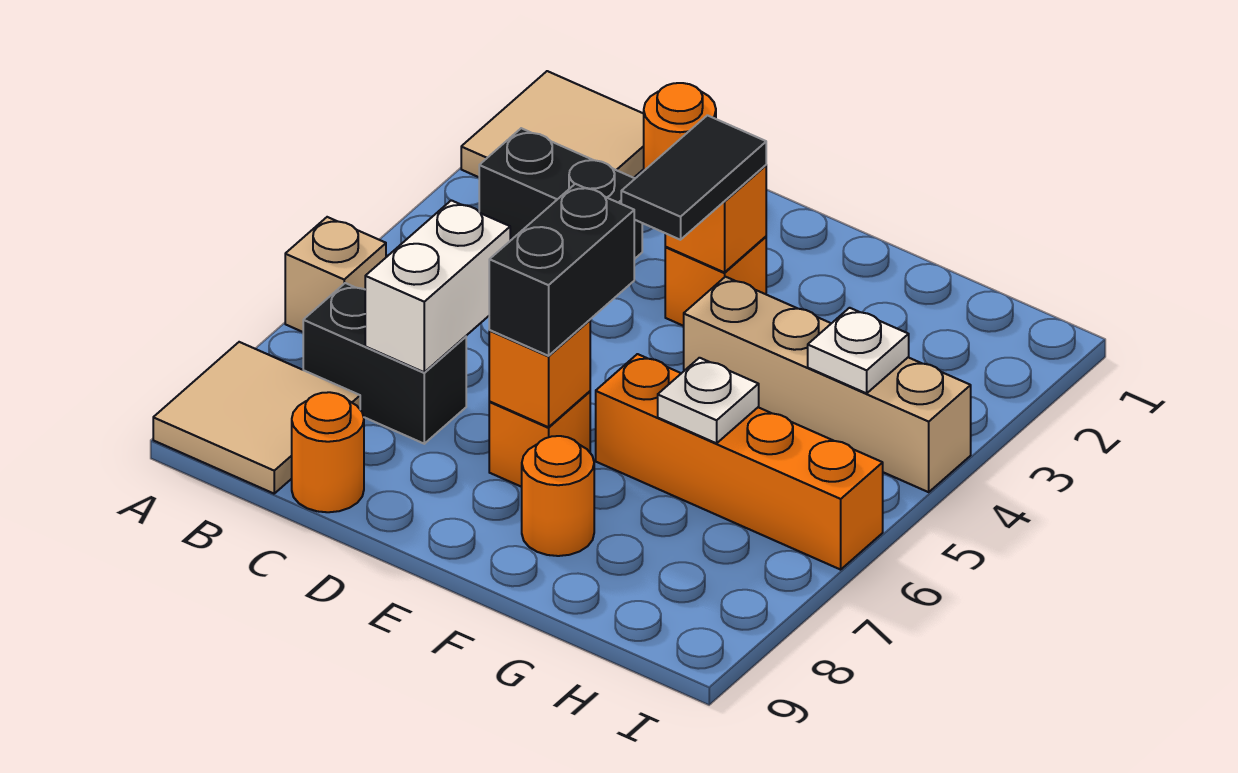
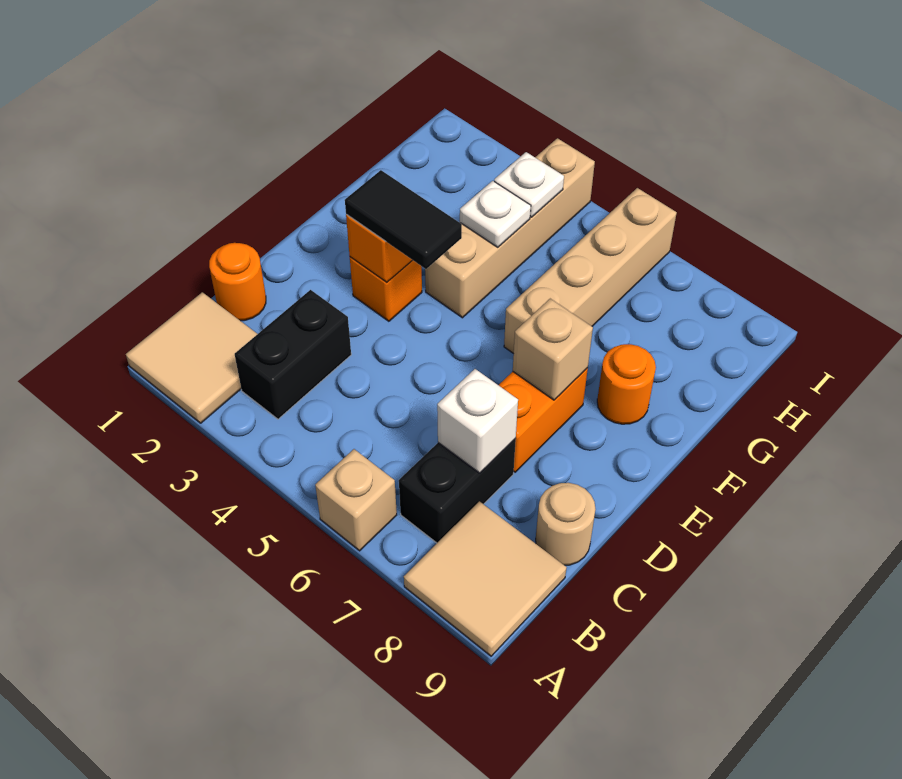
white brick C6:C7 level 2 -> white brick C7 level 2
orange round brick C9 level 1 -> tan round brick C9 level 1
black brick E6:E7 level 3 -> none
orange brick E7 level 1 -> orange brick D7:E7 level 1
orange brick E7 level 2 -> tan brick E7 level 2
orange brick F6:I6 level 1 -> tan brick F6:I6 level 1
white plate G6 level 2 -> white plate G4 level 2

